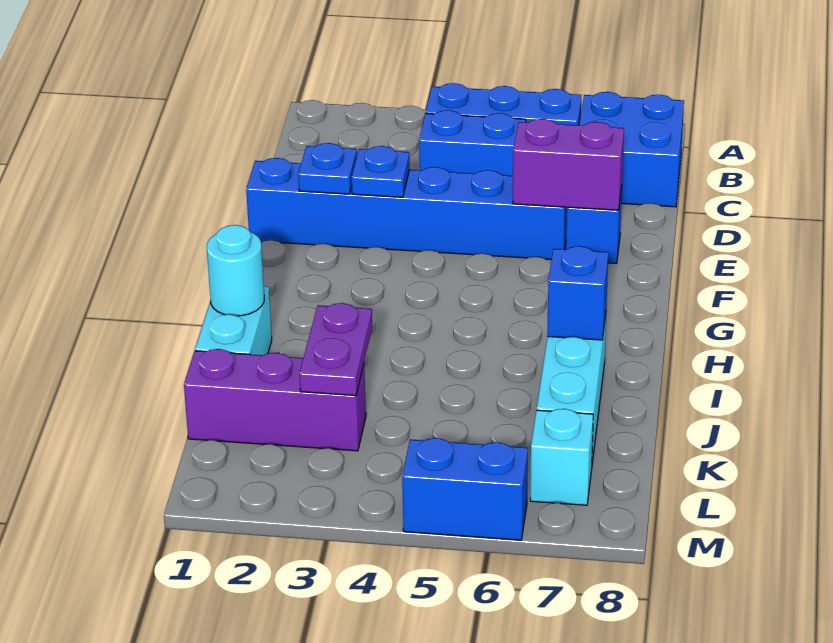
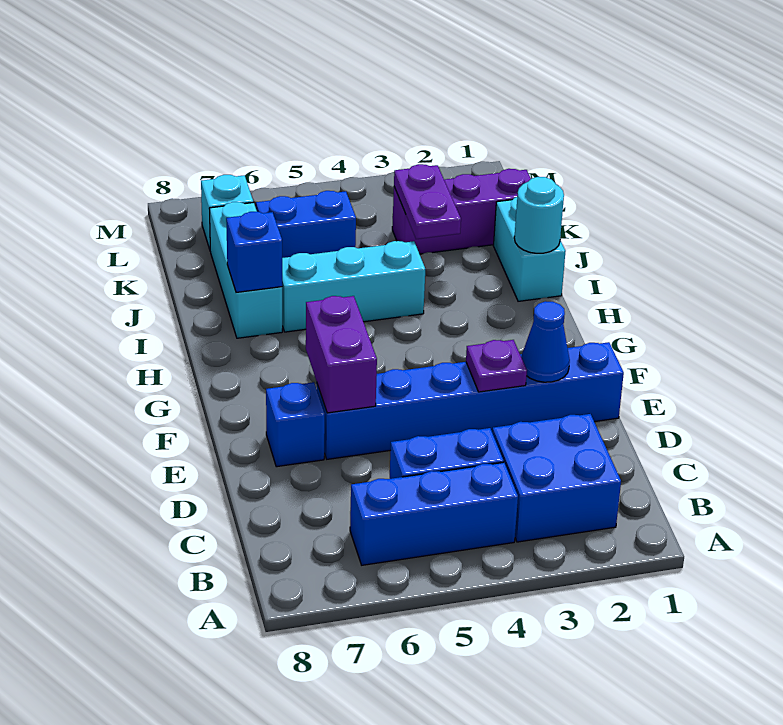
blue brick B7:C8 level 1 -> blue brick B2:C3 level 1
blue plate E2 level 2 -> blue cone E2 level 2
blue plate E3 level 2 -> purple plate E3 level 2
purple brick E6:E7 level 2 -> purple brick E6:F6 level 2
none -> cyan brick I4:I6 level 1
blue brick M5:M6 level 1 -> blue brick K5:K6 level 1

